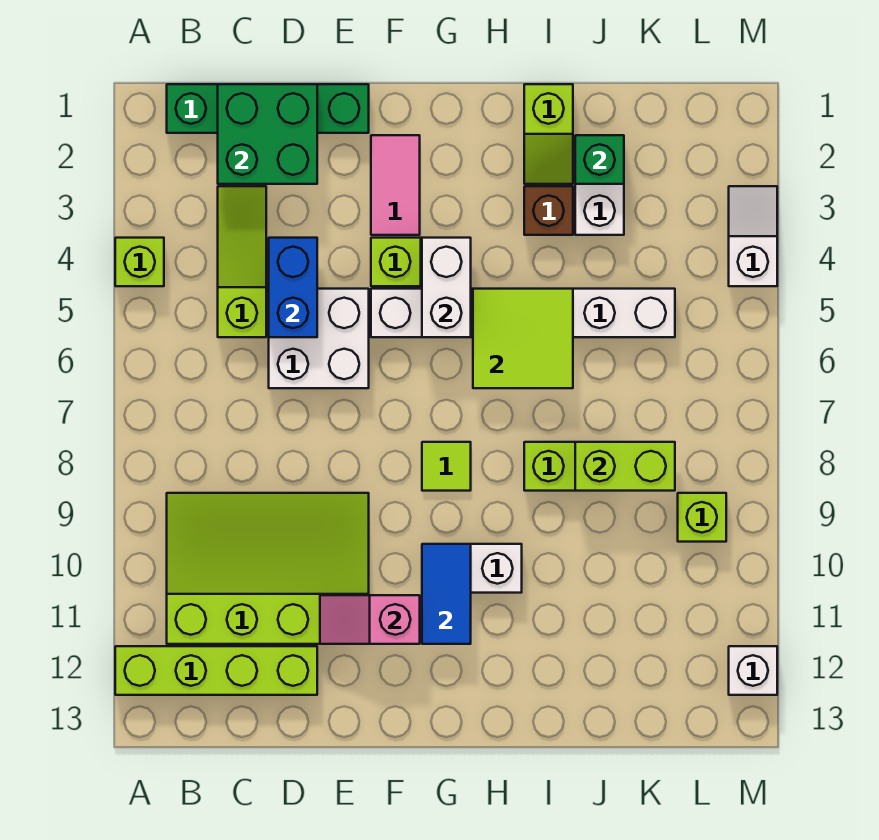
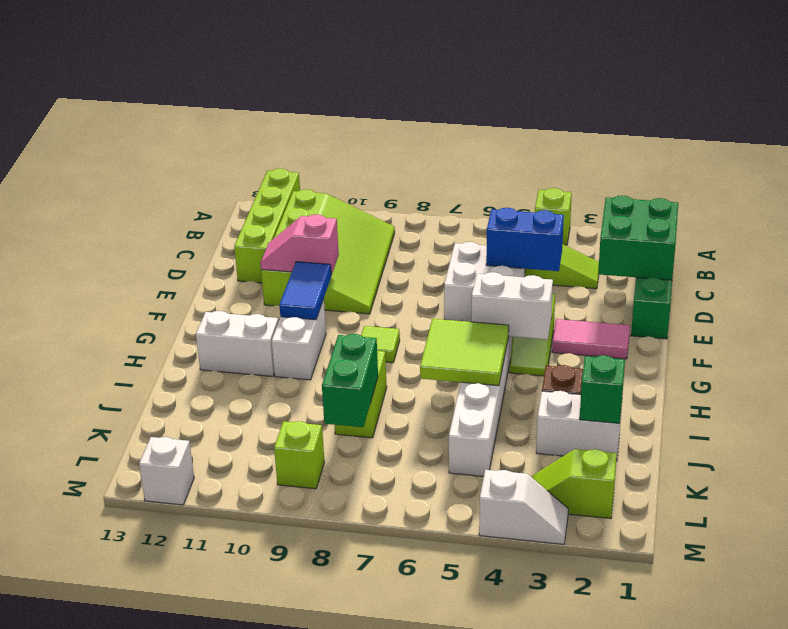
pink slope E11:F11 level 2 top F -> pink slope E10:E11 level 2 top 10
blue tile G10:G11 level 2 -> blue tile F10:G10 level 2
none -> white brick H11:H12 level 1
lime slope I1:I2 level 1 top 1 -> lime slope L2:L3 level 1 top 2
lime brick J8:K8 level 2 -> green brick J8:K8 level 2

